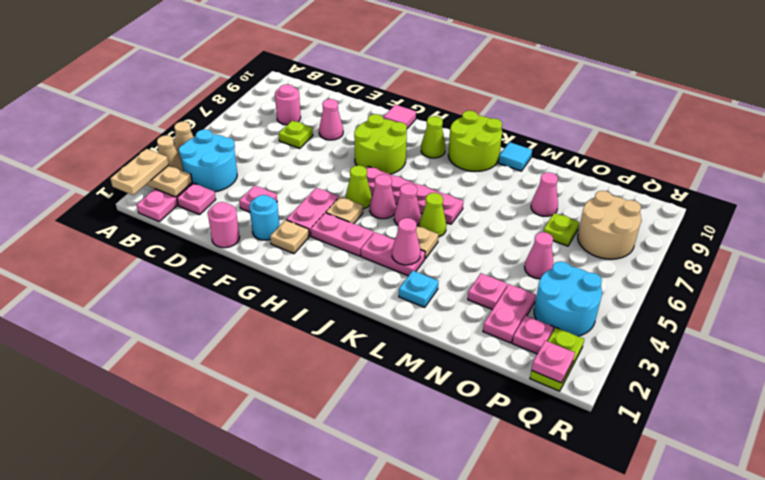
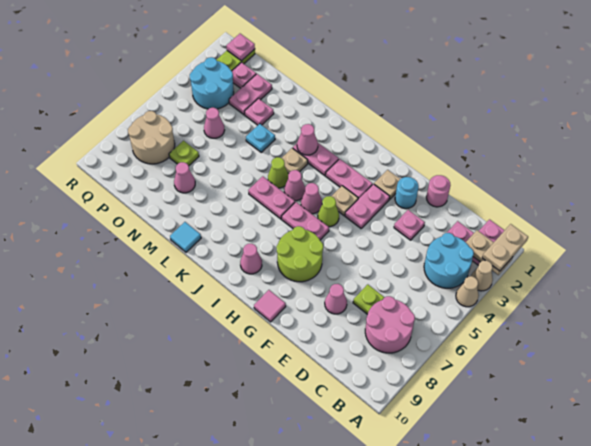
pink round brick C8 level 1 -> pink round brick B7:C8 level 1
lime cone I9 level 1 -> pink cone I9 level 1
lime round brick J9:K10 level 1 -> none
cyan plate L2 level 1 -> cyan plate M4 level 1

